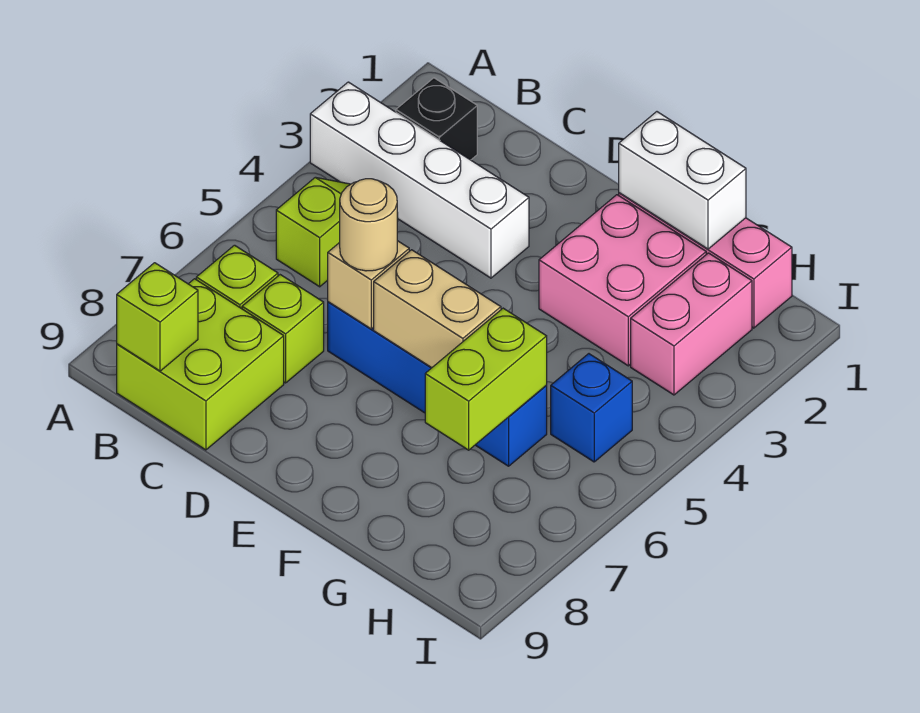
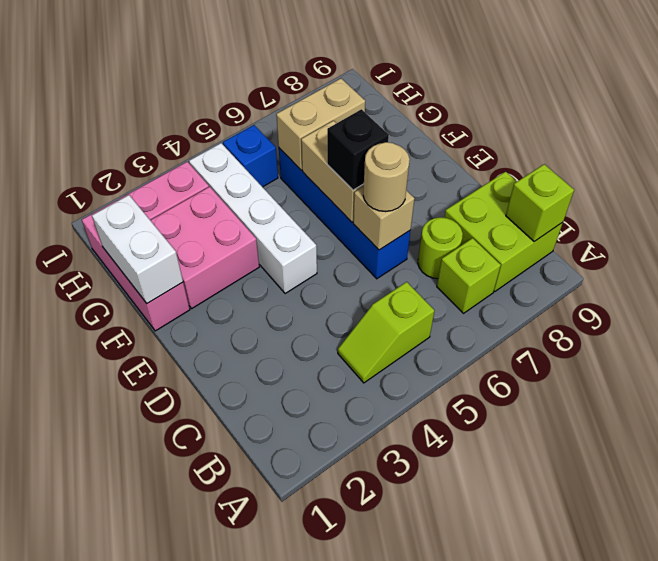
white brick A3:D3 level 1 -> white brick E4:H4 level 1
black brick B2 level 1 -> black brick E6 level 3
lime brick C7 level 1 -> lime round brick C7 level 1
lime brick G6:G7 level 2 -> tan brick G6:G7 level 2

